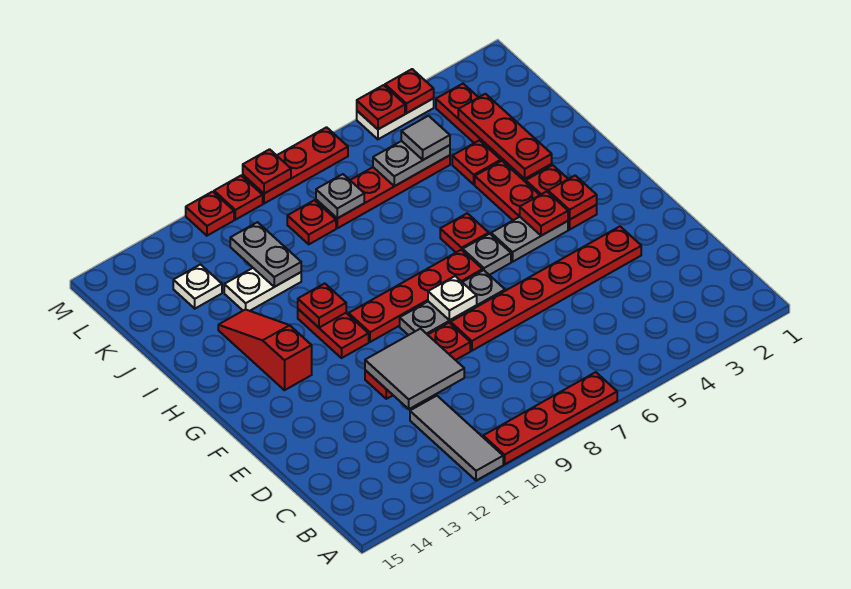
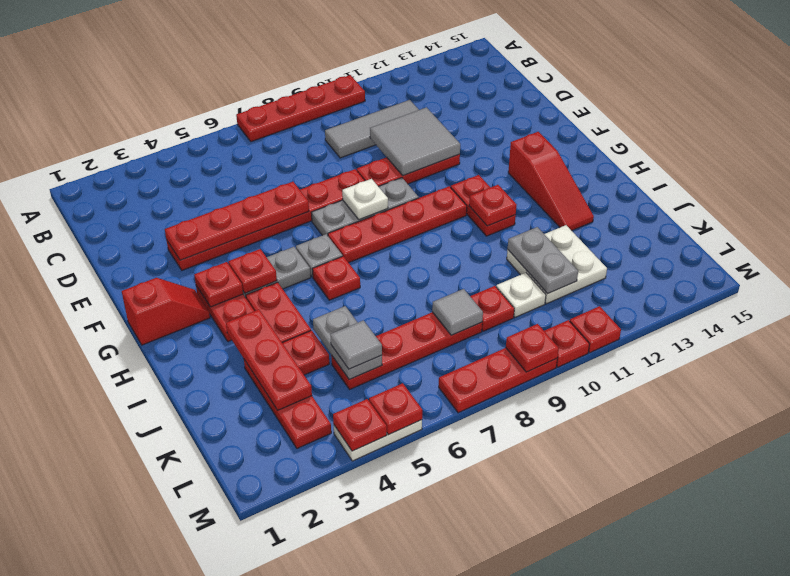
grey tile A11:C11 level 1 -> grey tile C9:C11 level 1
none -> red plate E3:E6 level 2
none -> red slope G1:G2 level 1 top 1
white plate J11:J12 level 1 -> white plate J11:K12 level 1
grey plate K5:K6 level 2 -> grey plate J5:K5 level 2
grey plate K8 level 2 -> grey tile K8 level 2
white plate K13 level 1 -> white plate K10 level 1

